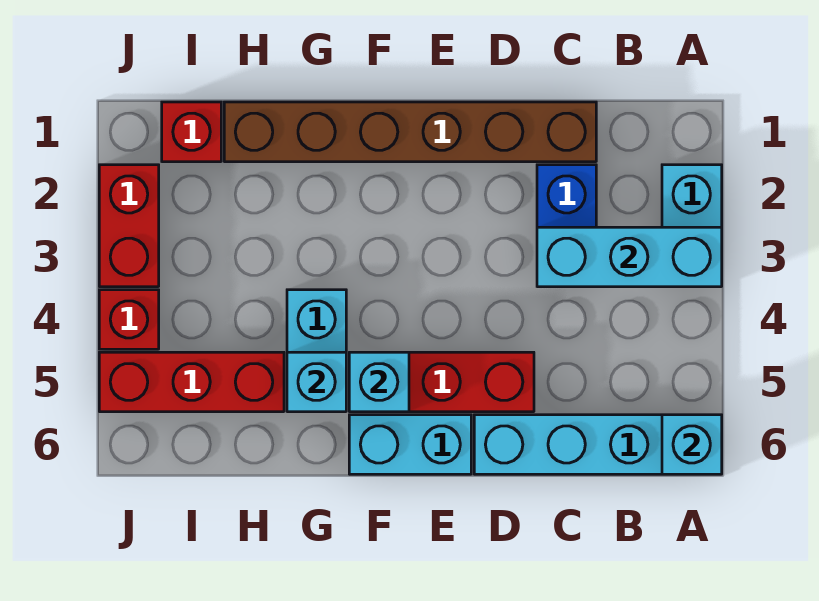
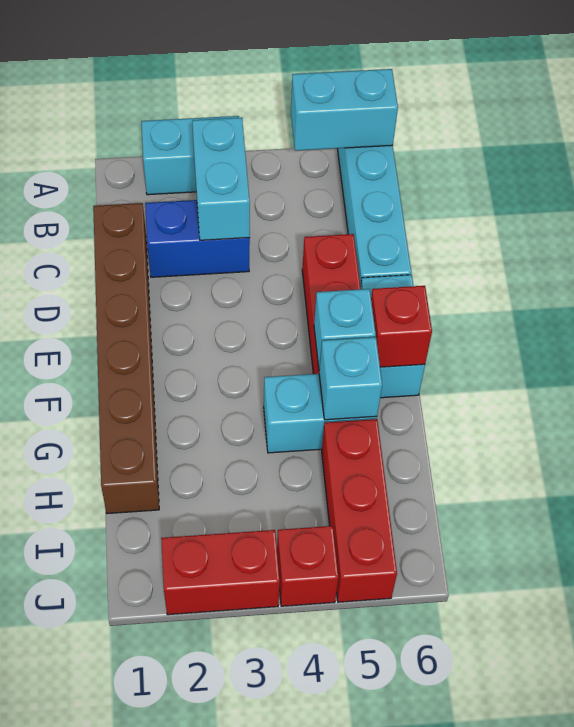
cyan brick A3:C3 level 2 -> cyan brick B3:C3 level 2
cyan brick A6 level 2 -> cyan brick A5:A6 level 2
red brick I1 level 1 -> red brick F6 level 2

